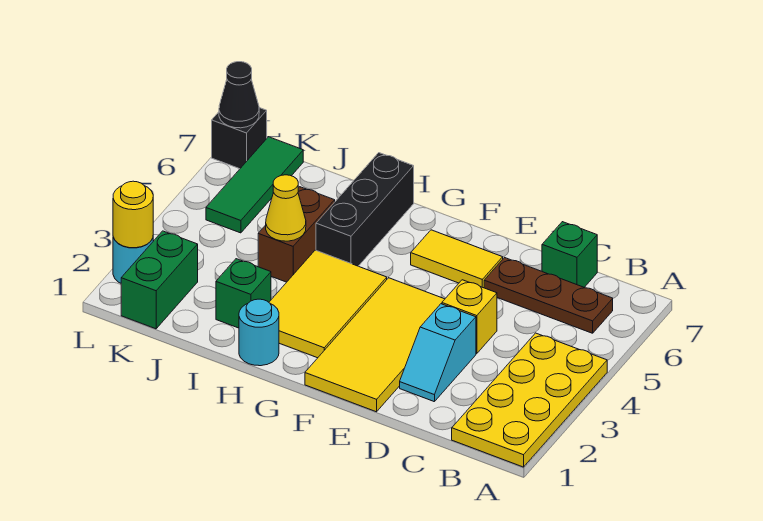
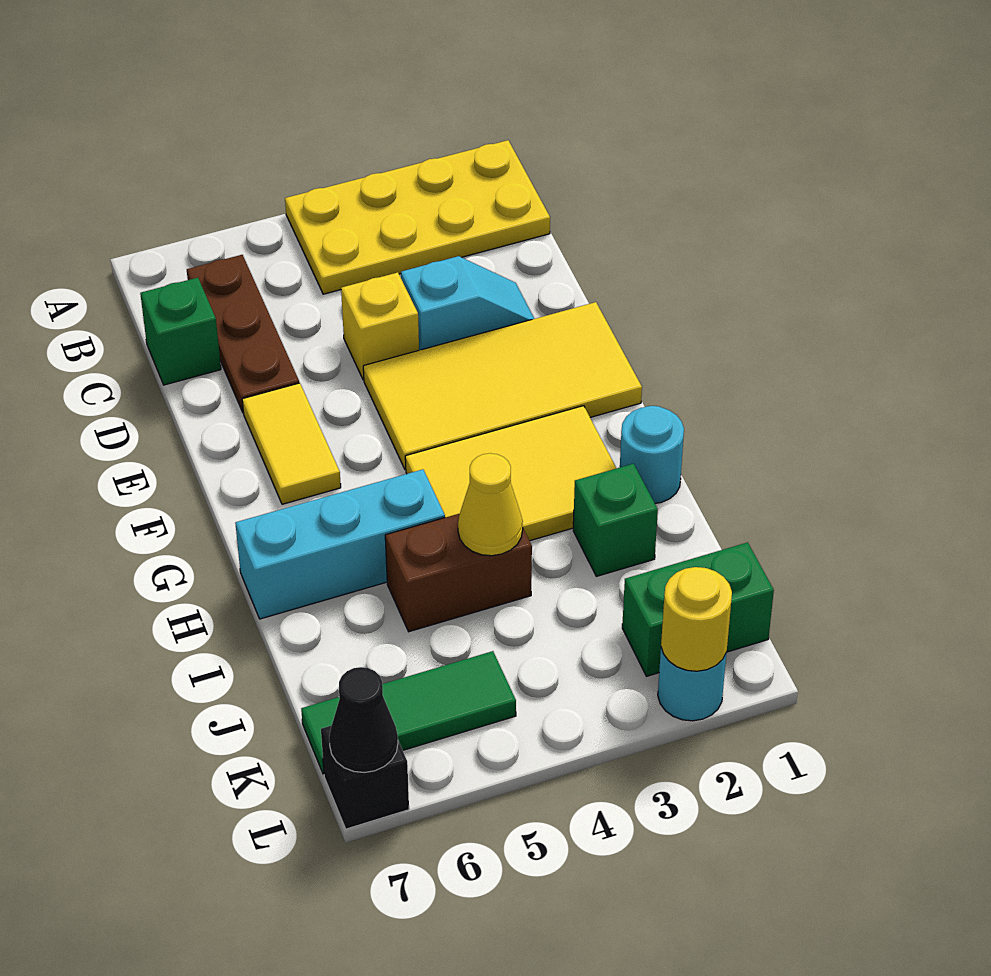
black brick H5:H7 level 1 -> cyan brick H5:H7 level 1

